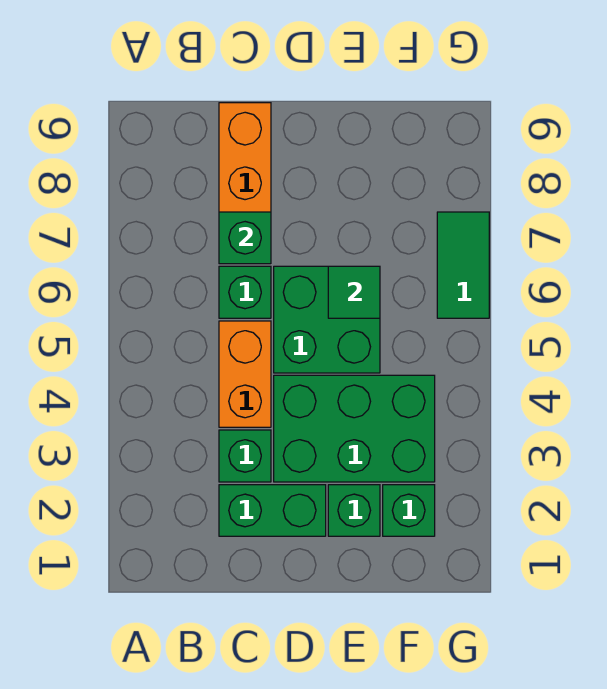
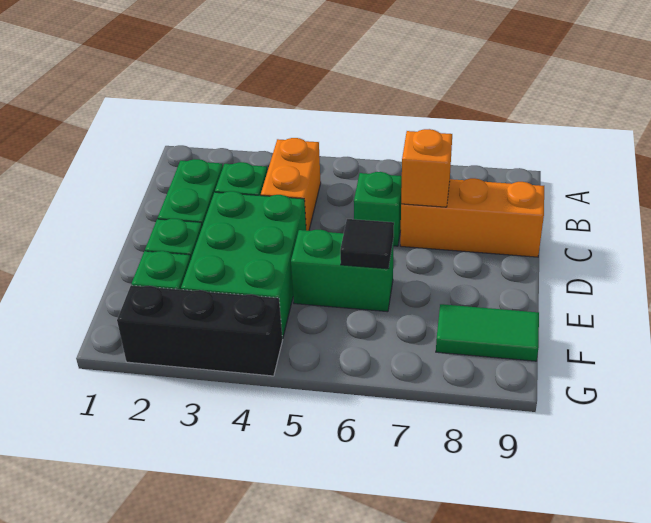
orange brick C4:C5 level 1 -> orange brick B4:C4 level 1
green brick C7 level 2 -> orange brick C7 level 2
green brick D5:E6 level 1 -> green brick E5:E6 level 1
green tile E6 level 2 -> black tile E6 level 2
none -> black brick G2:G4 level 1
green tile G6:G7 level 1 -> green tile F8:F9 level 1

